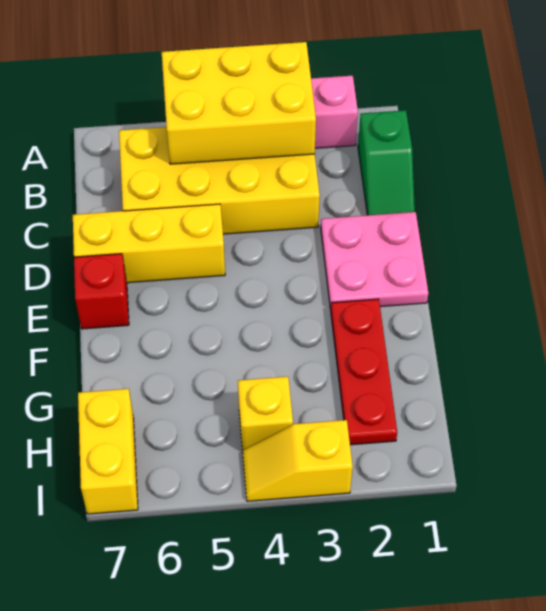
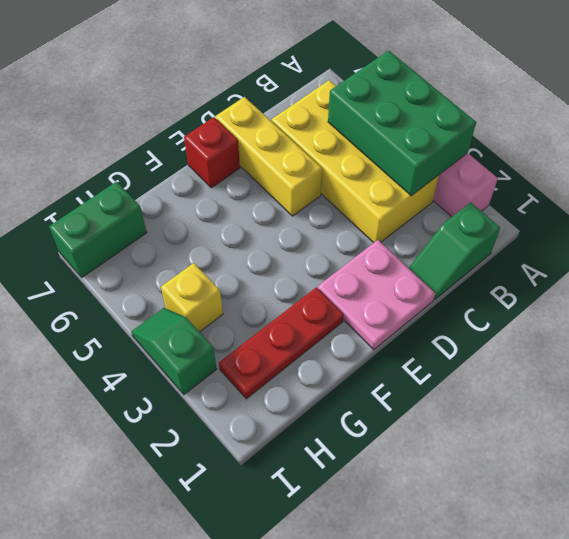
yellow brick A3:B5 level 2 -> green brick A3:B5 level 2
yellow brick H7:I7 level 1 -> green brick H7:I7 level 1
yellow slope I3:I4 level 1 top 3 -> green slope I3:I4 level 1 top 3

